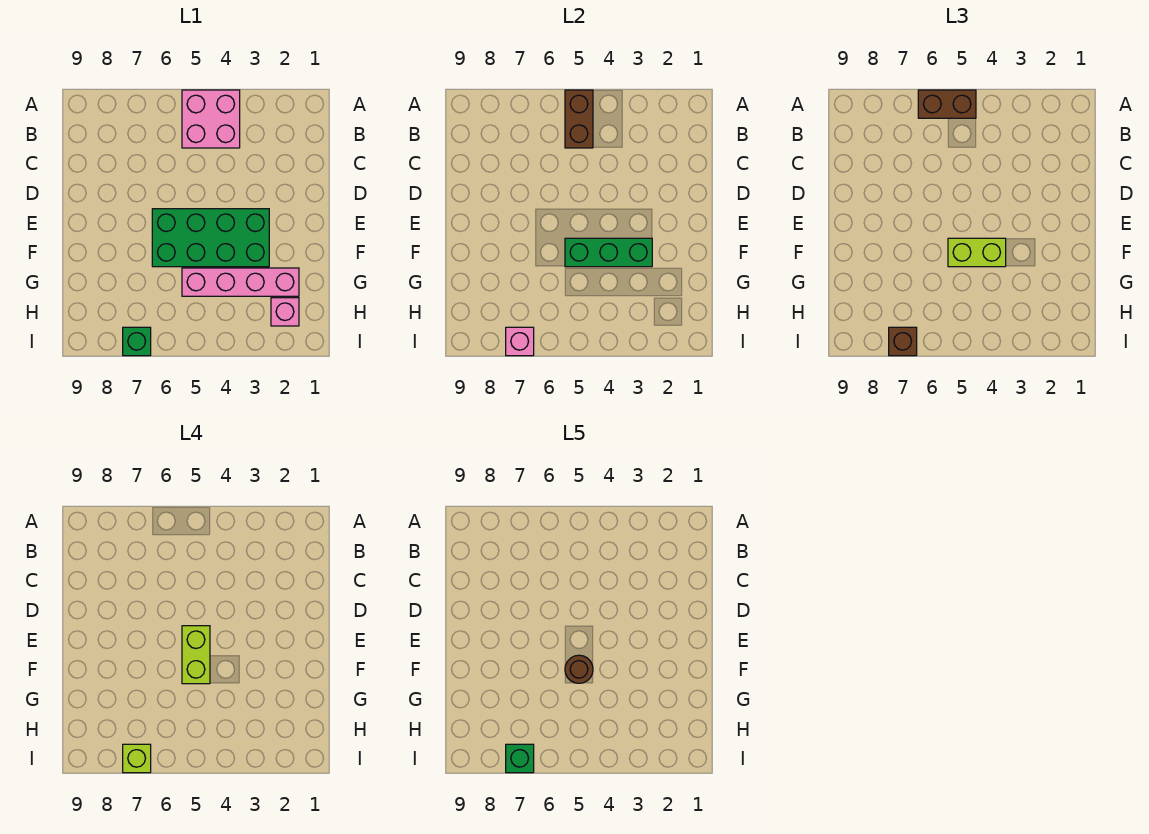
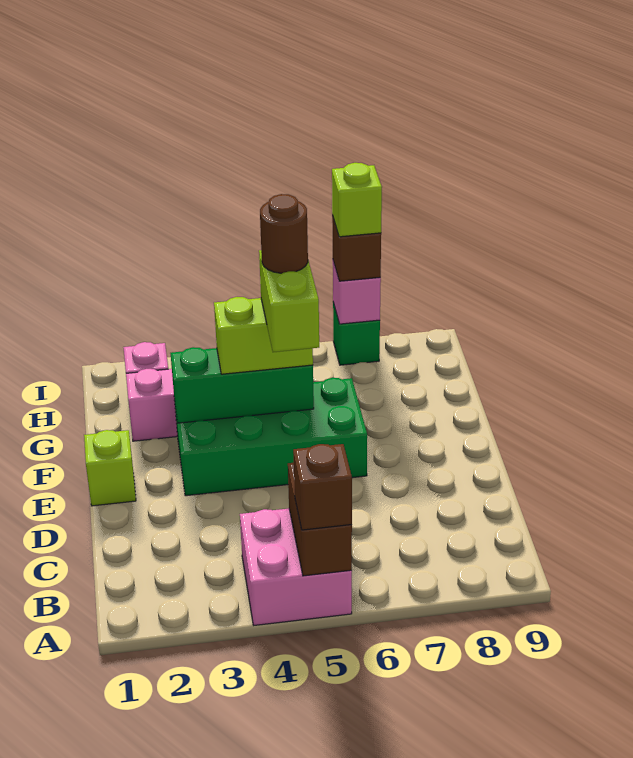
brown brick A5:A6 level 3 -> brown brick A5 level 3
none -> lime brick E1 level 1
green brick I7 level 5 -> none

